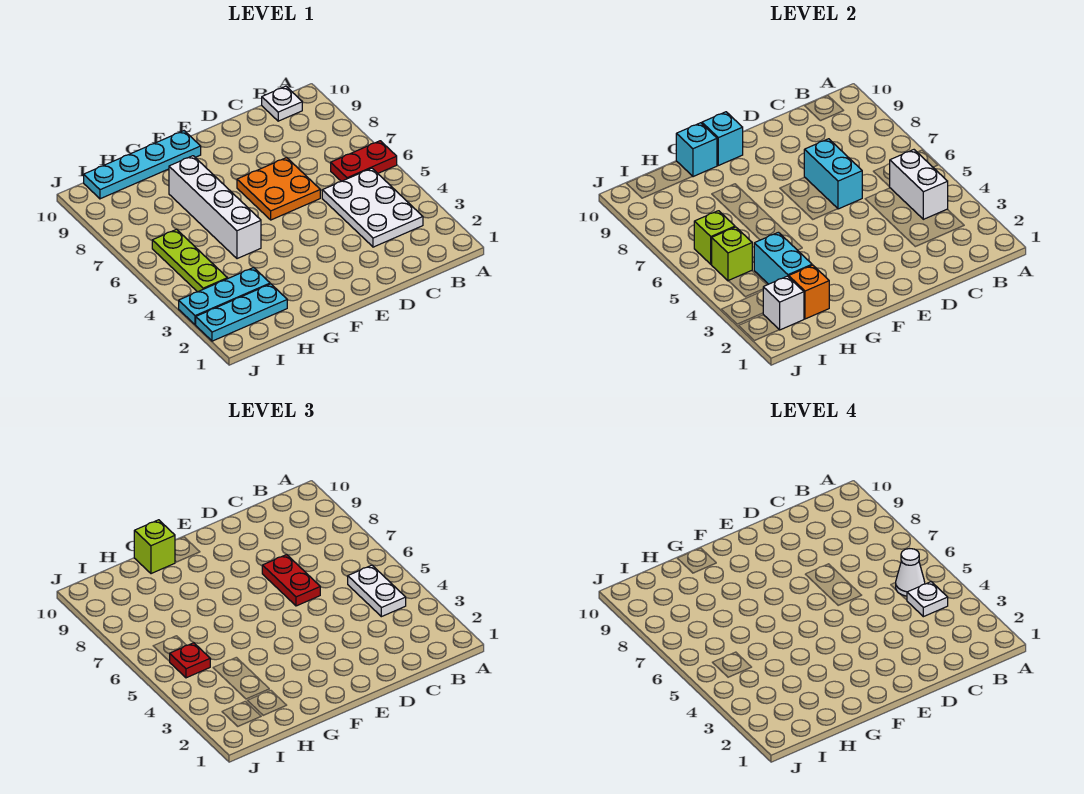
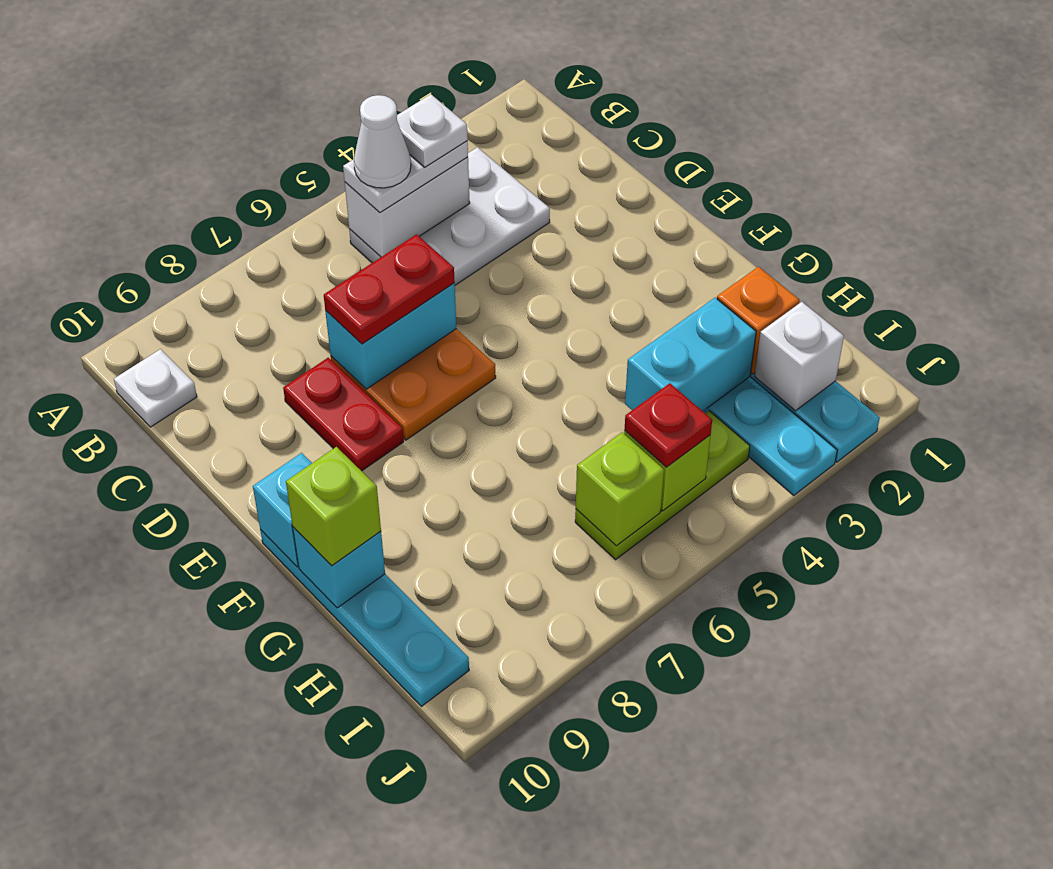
red plate A6:B6 level 1 -> red plate D8:E8 level 1
white brick G5:G8 level 1 -> none

